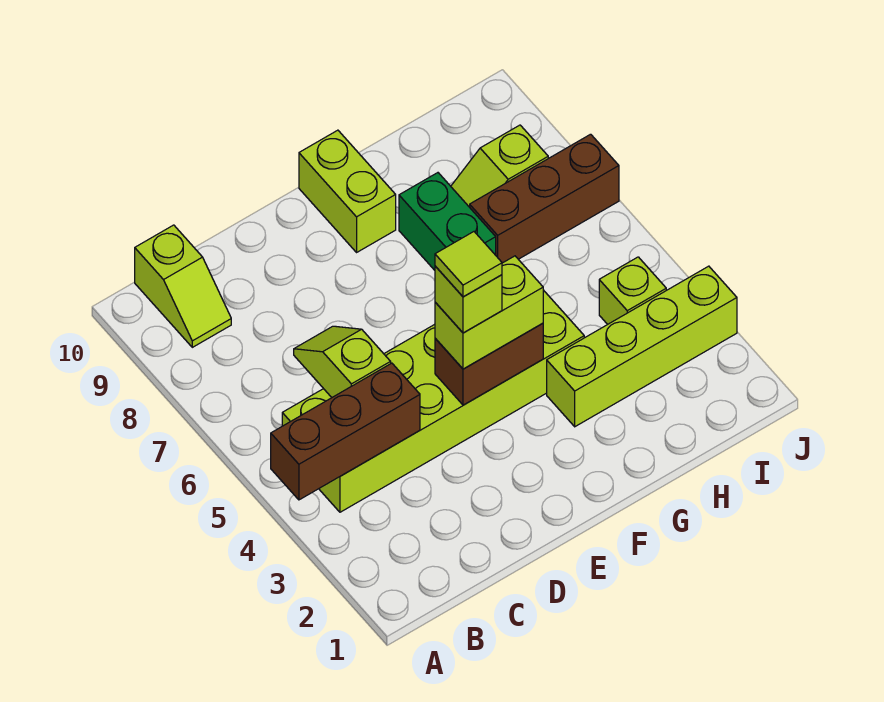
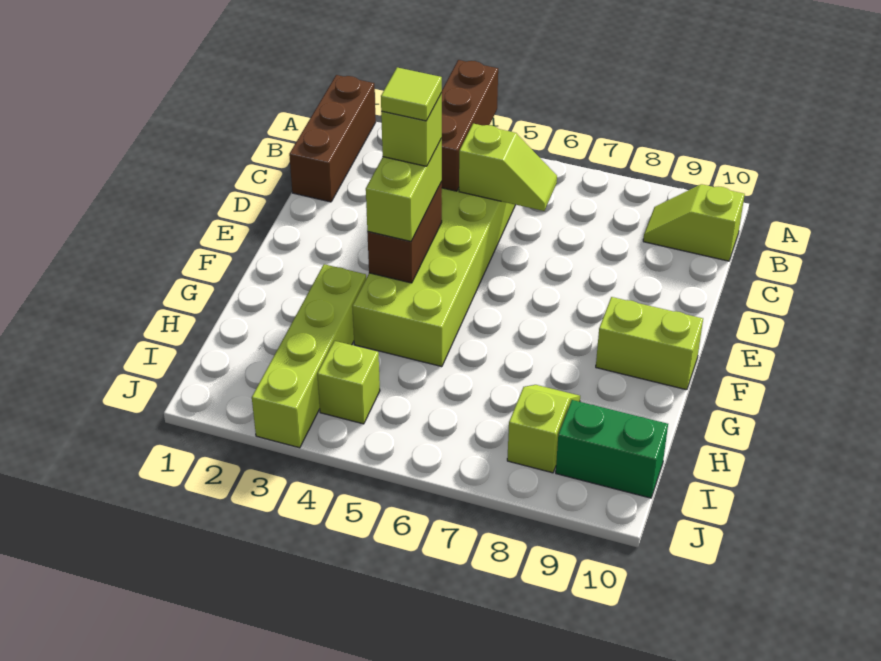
green brick G7:G8 level 1 -> green brick I9:I10 level 1
brown brick H7:J7 level 1 -> brown brick A1:C1 level 1

